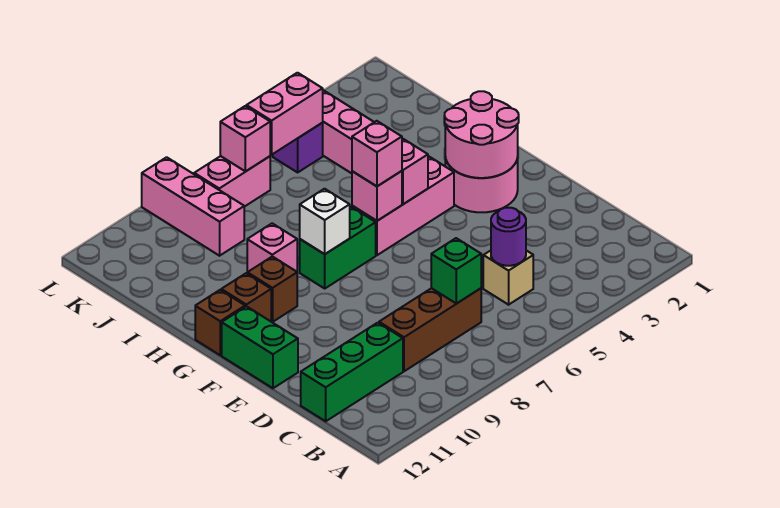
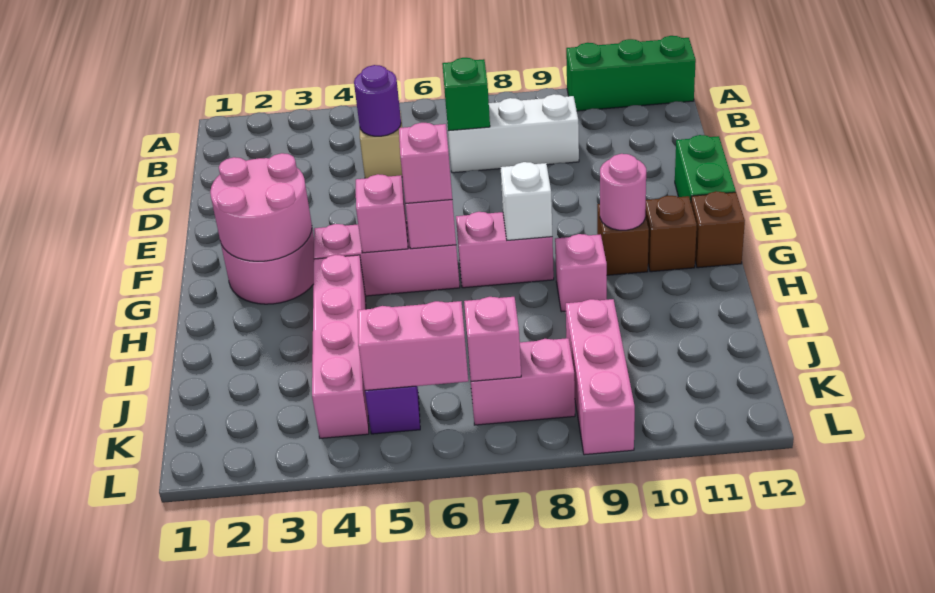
brown brick C7:C9 level 1 -> white brick C7:C9 level 1
green brick C10:C12 level 1 -> green brick A10:A12 level 1
green brick G7:G8 level 1 -> pink brick G7:G8 level 1
none -> pink round brick G10 level 2

